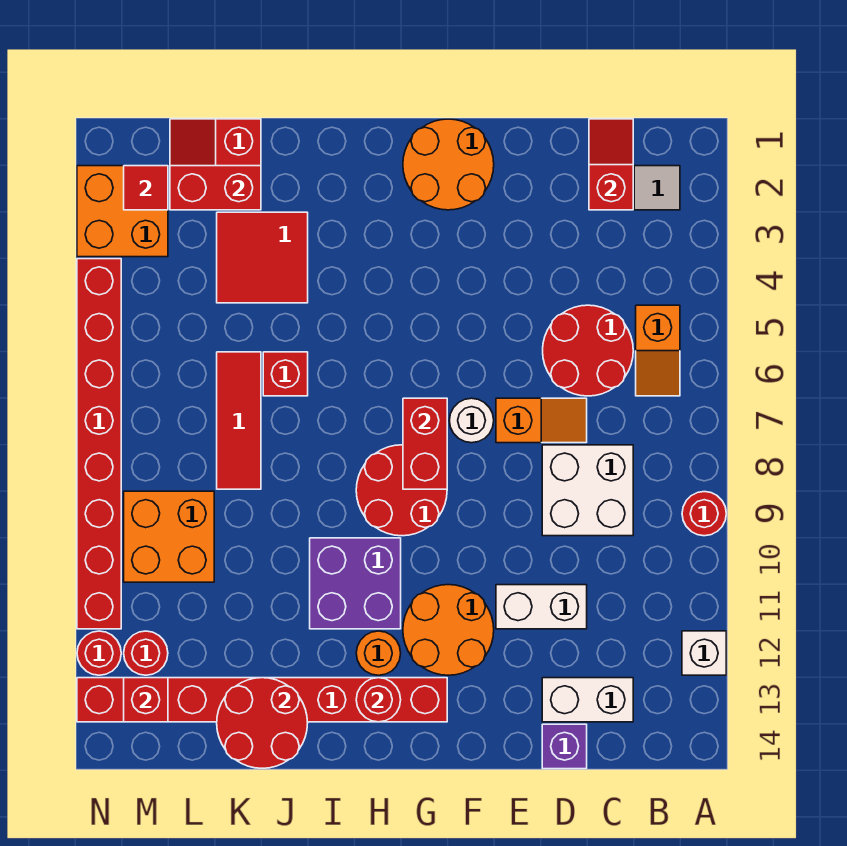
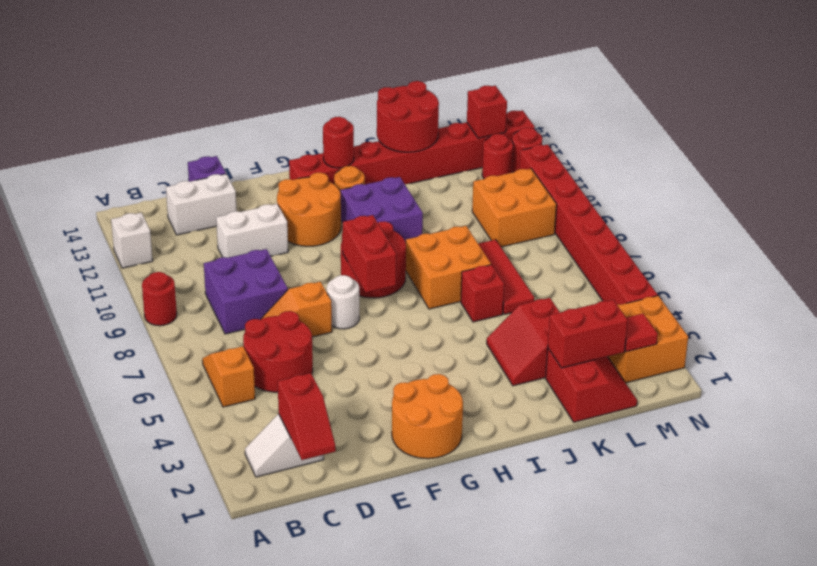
white brick C8:D9 level 1 -> purple brick C8:D9 level 1
none -> orange brick I7:J8 level 1
red tile J3:K4 level 1 -> red slope J3:K4 level 1 top K

